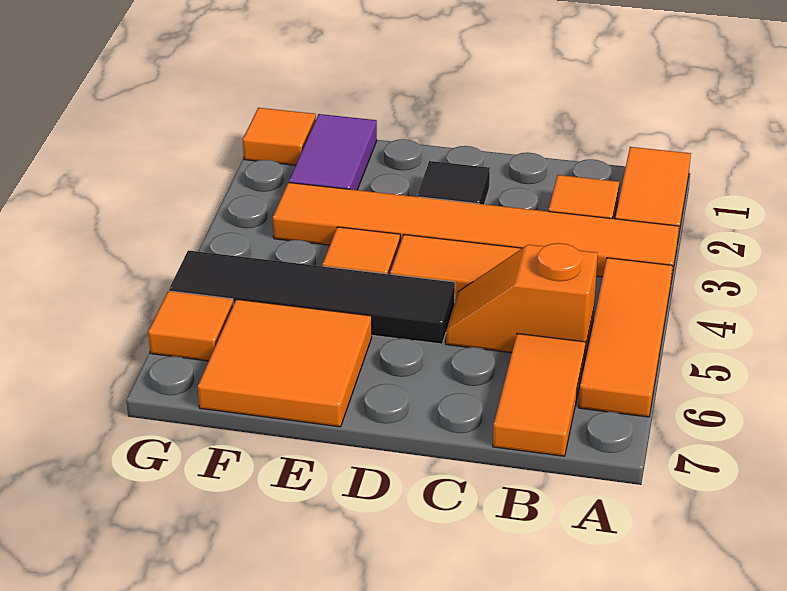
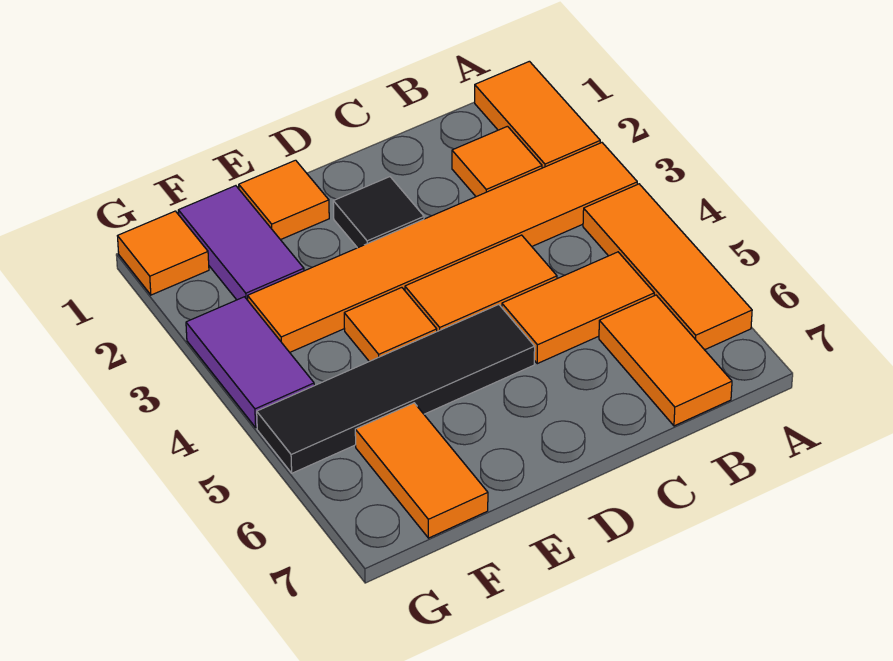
orange slope B5:C5 level 1 top B -> orange tile B5:C5 level 1
orange tile E6:F7 level 1 -> orange tile F6:F7 level 1
none -> purple tile G3:G4 level 1
orange tile G6 level 1 -> orange tile E1 level 1

